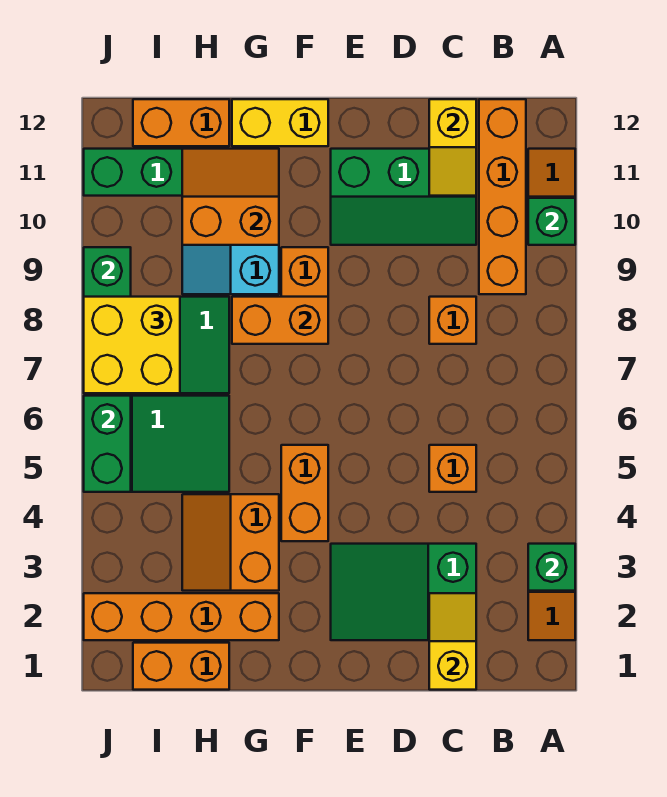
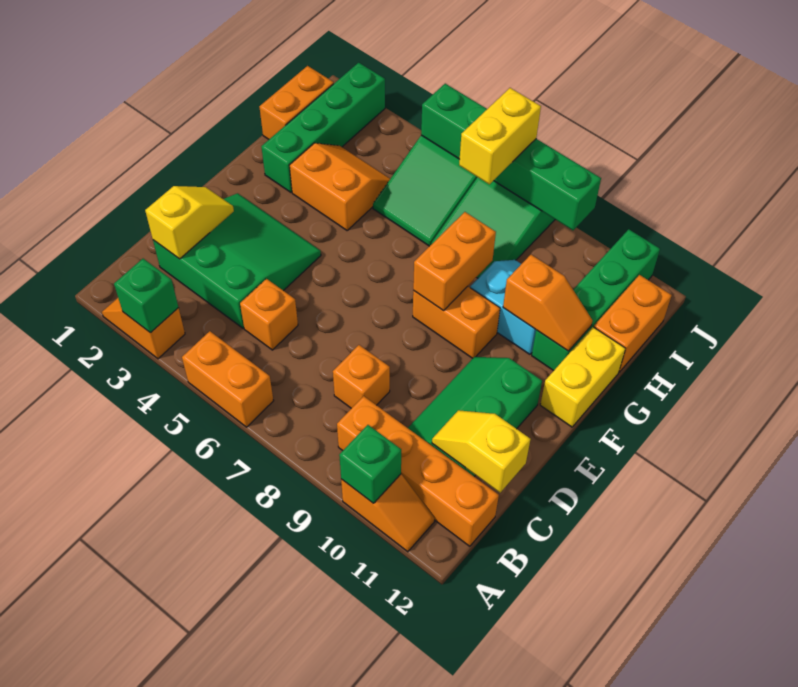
yellow slope C1:C2 level 2 top 1 -> yellow slope C2:D2 level 2 top C
green slope C2:E3 level 1 top C -> green slope C2:E4 level 1 top C
orange brick F4:F5 level 1 -> orange brick A5:A6 level 1
orange brick G2:J2 level 1 -> green brick G2:J2 level 1
orange slope G10:H11 level 2 top 10 -> orange slope G10:G11 level 2 top 10
yellow brick I7:J8 level 3 -> yellow brick I7:J7 level 3

